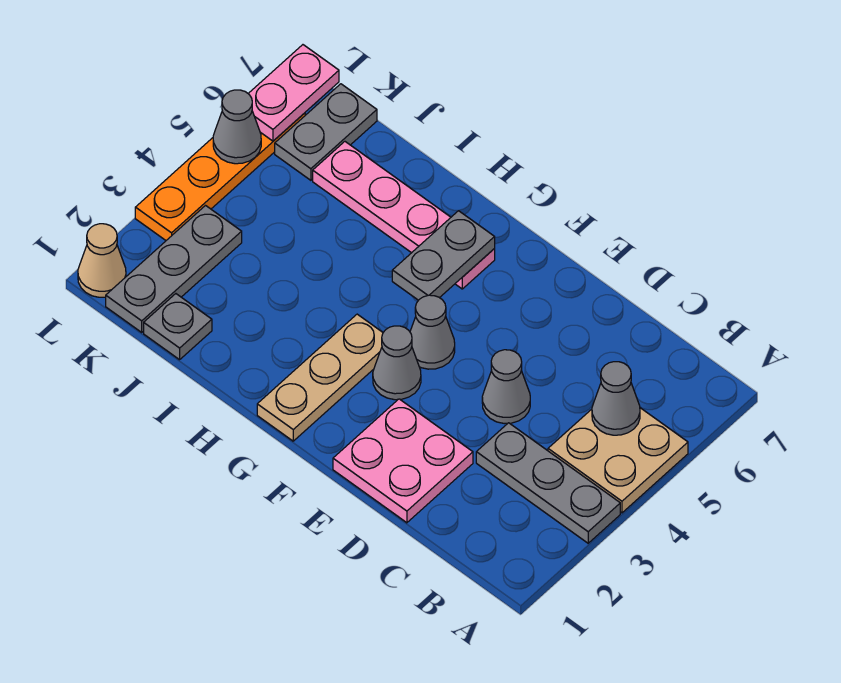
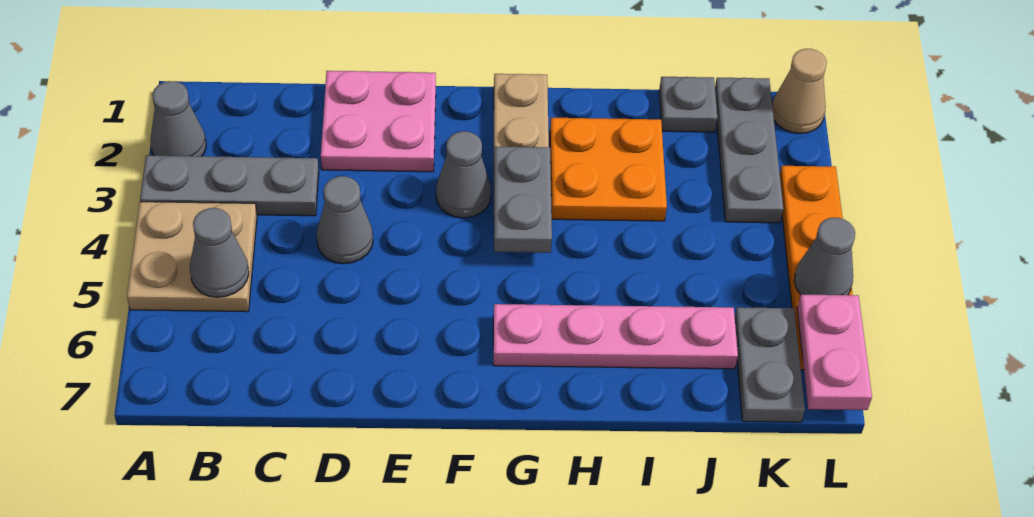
grey cone F4 level 1 -> grey cone A2 level 1
grey plate G5:G6 level 2 -> grey plate G3:G4 level 2
none -> orange plate H2:I3 level 1

